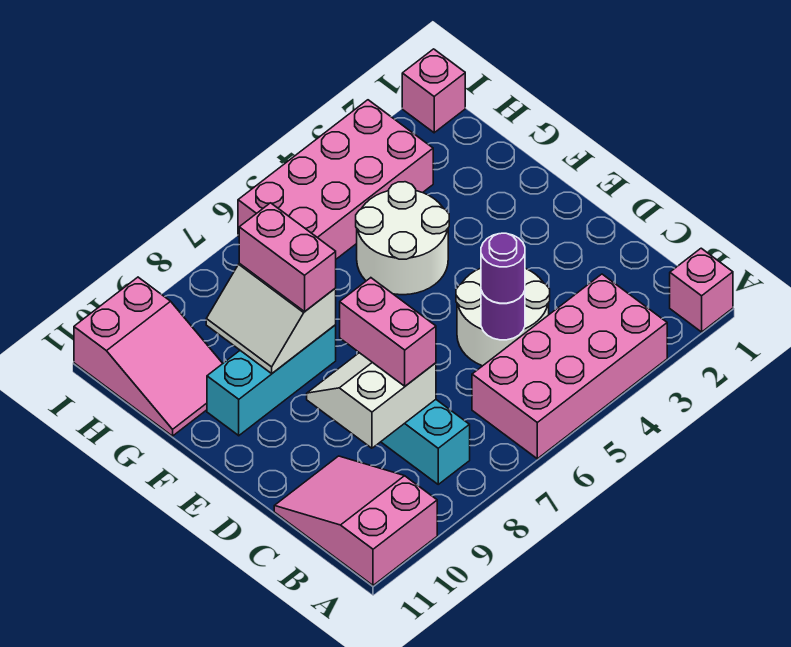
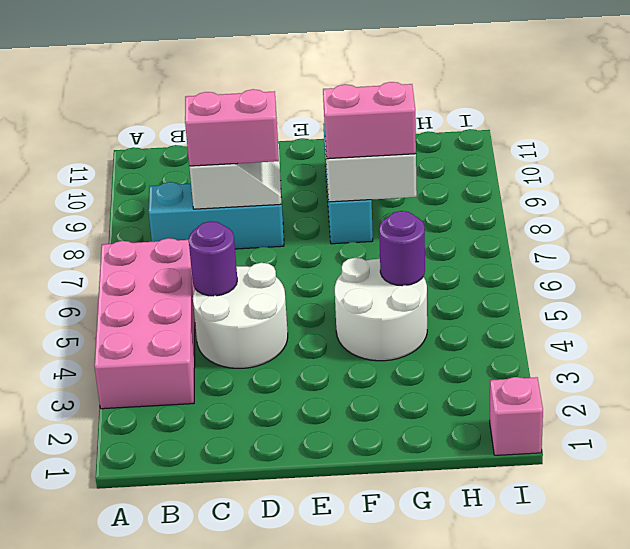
pink brick A1 level 1 -> none
pink slope A10:C11 level 1 top A -> none
purple round brick C5 level 3 -> purple round brick G5 level 2
pink slope G10:I11 level 1 top I -> none
pink brick H3:I6 level 1 -> none

